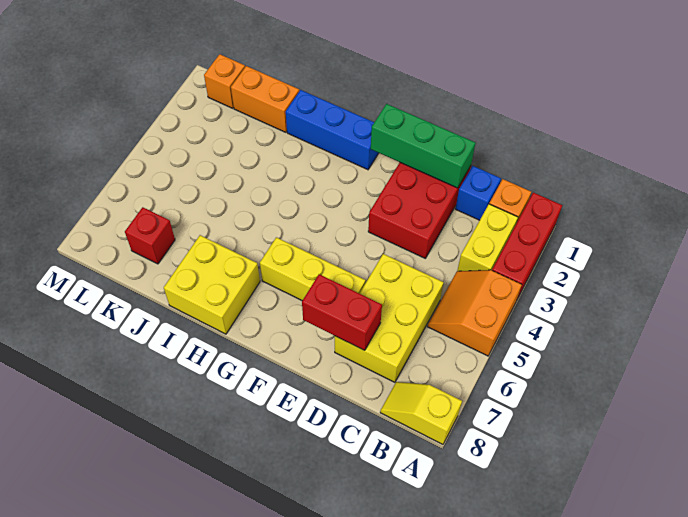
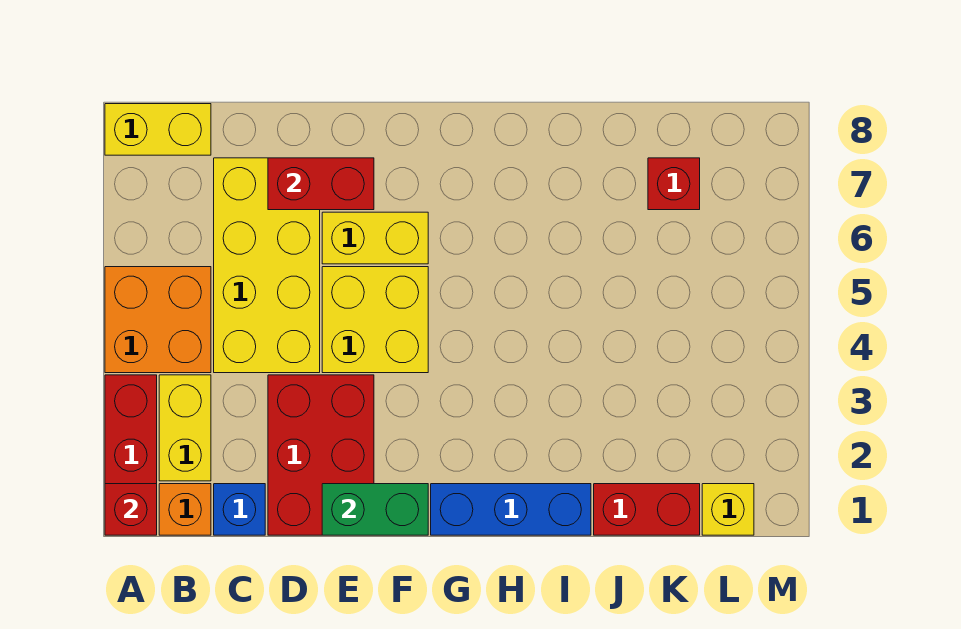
none -> red brick A1 level 2
orange slope A4:B5 level 1 top A -> orange brick A4:B5 level 1
yellow slope A8:B8 level 1 top A -> yellow brick A8:B8 level 1
yellow brick C5:D7 level 1 -> yellow brick C4:D7 level 1
green brick D1:F1 level 2 -> green brick E1:F1 level 2
yellow brick E6:G6 level 1 -> yellow brick E6:F6 level 1
yellow brick H7:I8 level 1 -> yellow brick E4:F5 level 1
orange brick J1:K1 level 1 -> red brick J1:K1 level 1
orange brick L1 level 1 -> yellow brick L1 level 1

